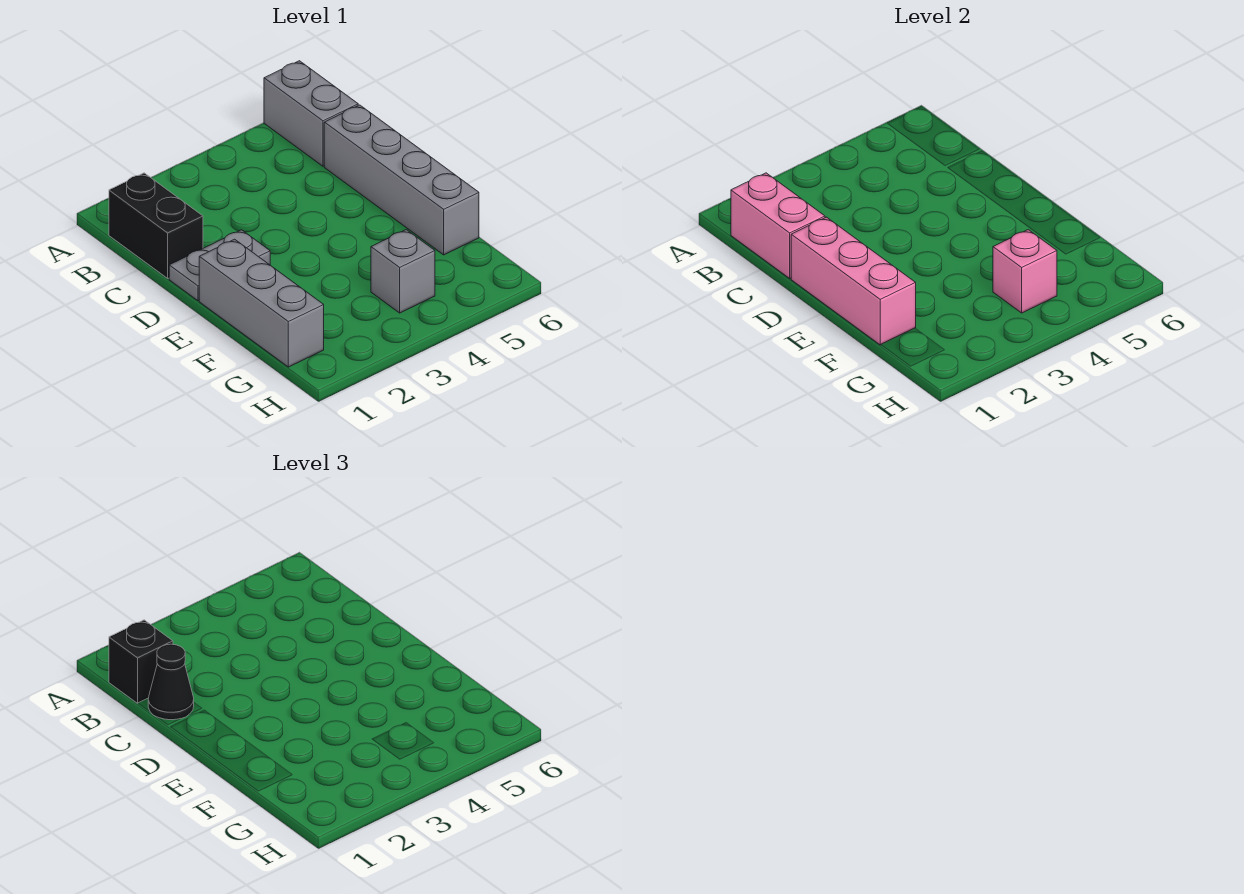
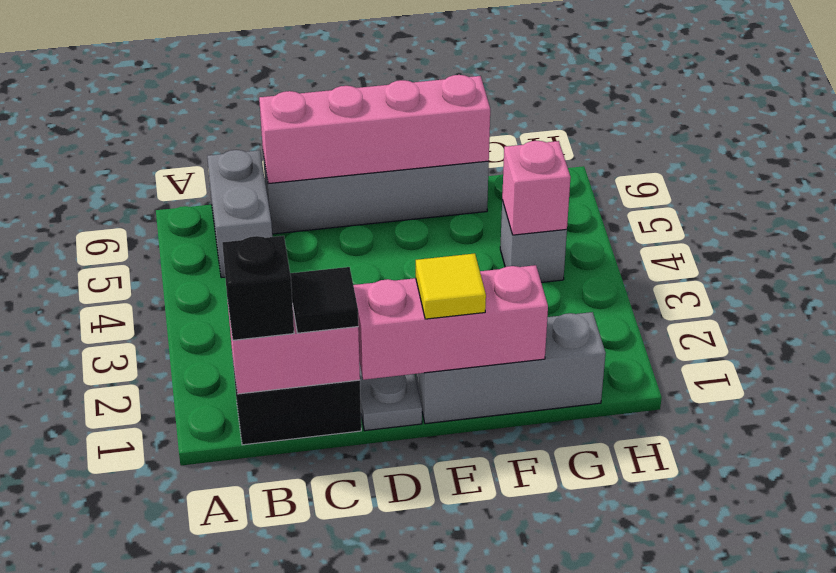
grey brick A6:B6 level 1 -> grey brick B5:B6 level 1
black cone C1 level 3 -> black tile C1 level 3
none -> pink brick C6:F6 level 2
none -> yellow tile E1 level 3

